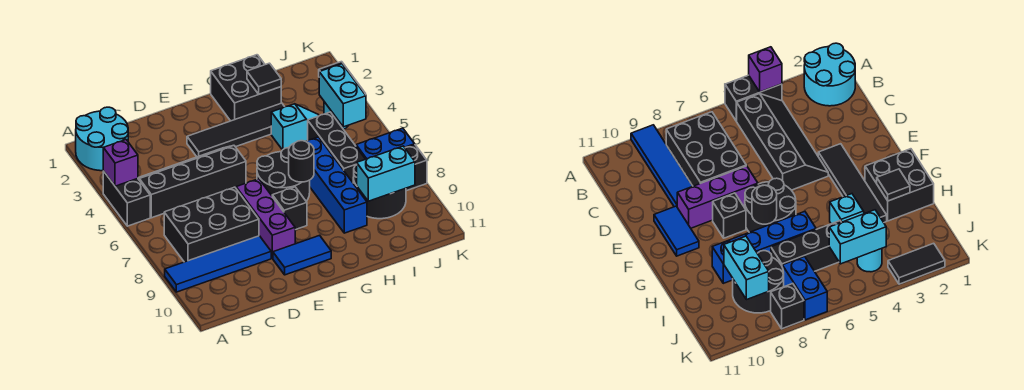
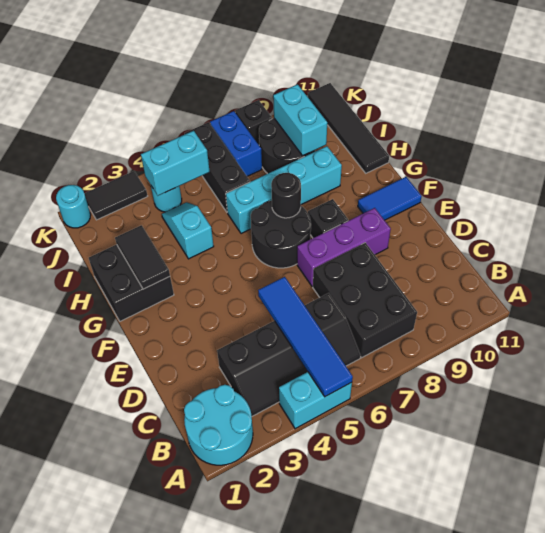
black brick A4:A5 level 1 -> cyan brick A4:A5 level 1
purple brick A4 level 2 -> none
blue tile A9:D9 level 1 -> blue tile A5:D5 level 2
black slope B4:E5 level 1 top 5 -> black slope B3:C6 level 1 top C
black tile E3:H3 level 1 -> black tile H11:K11 level 1
blue tile E10:F10 level 1 -> blue tile F10:F11 level 1
black tile H2 level 2 -> black tile G2:H2 level 2
blue brick H6:H9 level 1 -> cyan brick H6:H9 level 1
black brick I5:I7 level 1 -> black brick I6:K6 level 1
none -> cyan round brick K1 level 1

